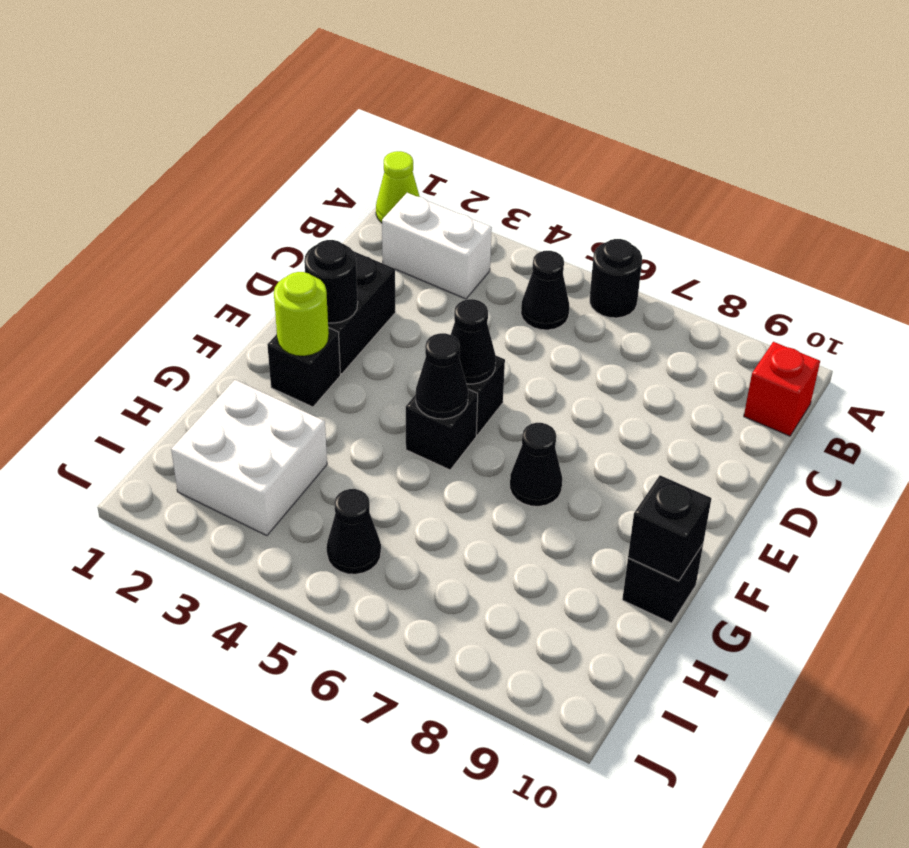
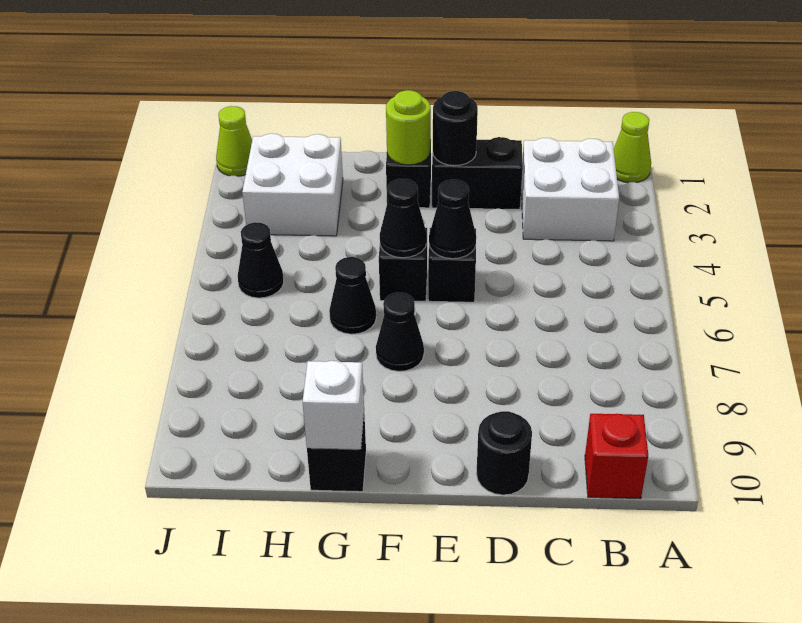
black round brick A6 level 1 -> black round brick D10 level 1
white brick B2:B3 level 1 -> white brick B2:C3 level 1
black cone B5 level 1 -> black cone G6 level 1
black brick G10 level 2 -> white brick G10 level 2
none -> lime cone J1 level 1

